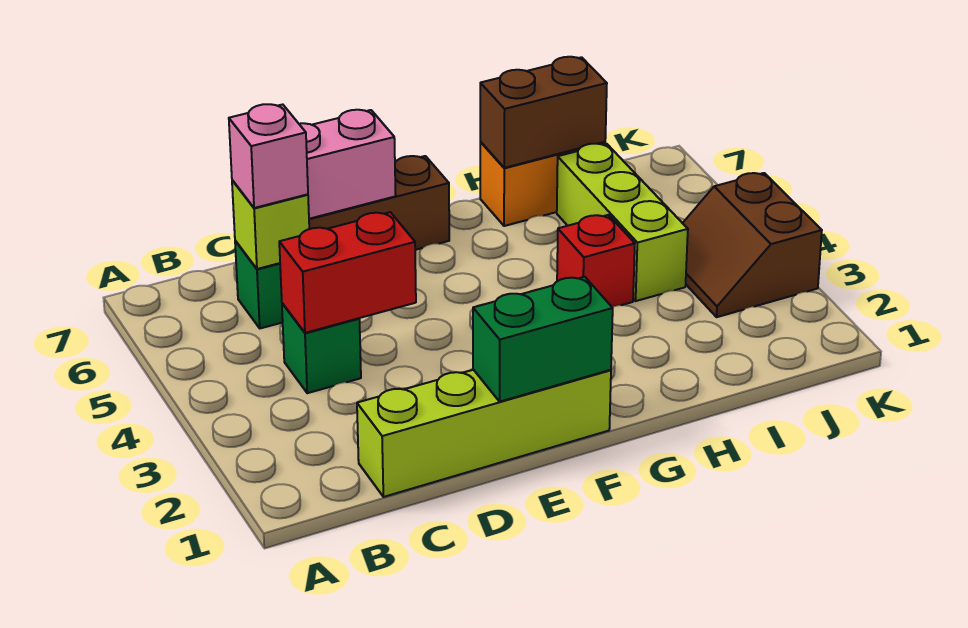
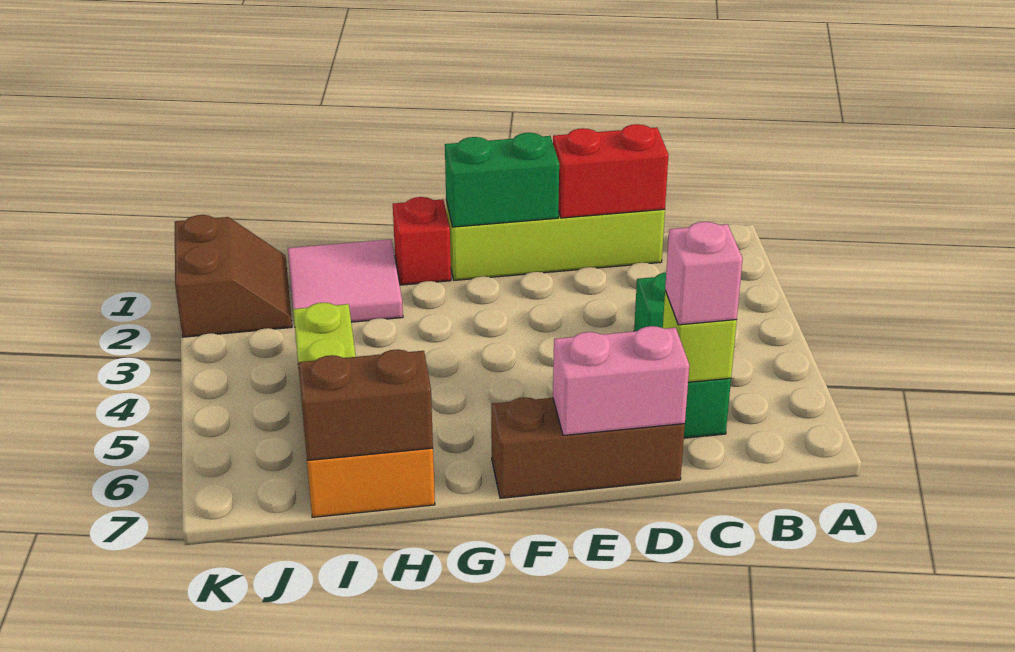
red brick C4:D4 level 2 -> red brick C1:D1 level 2
none -> pink tile H1:I2 level 1
red brick H4 level 1 -> red brick G1 level 1
brown slope J3:K4 level 1 top K -> brown slope J1:K2 level 1 top K

